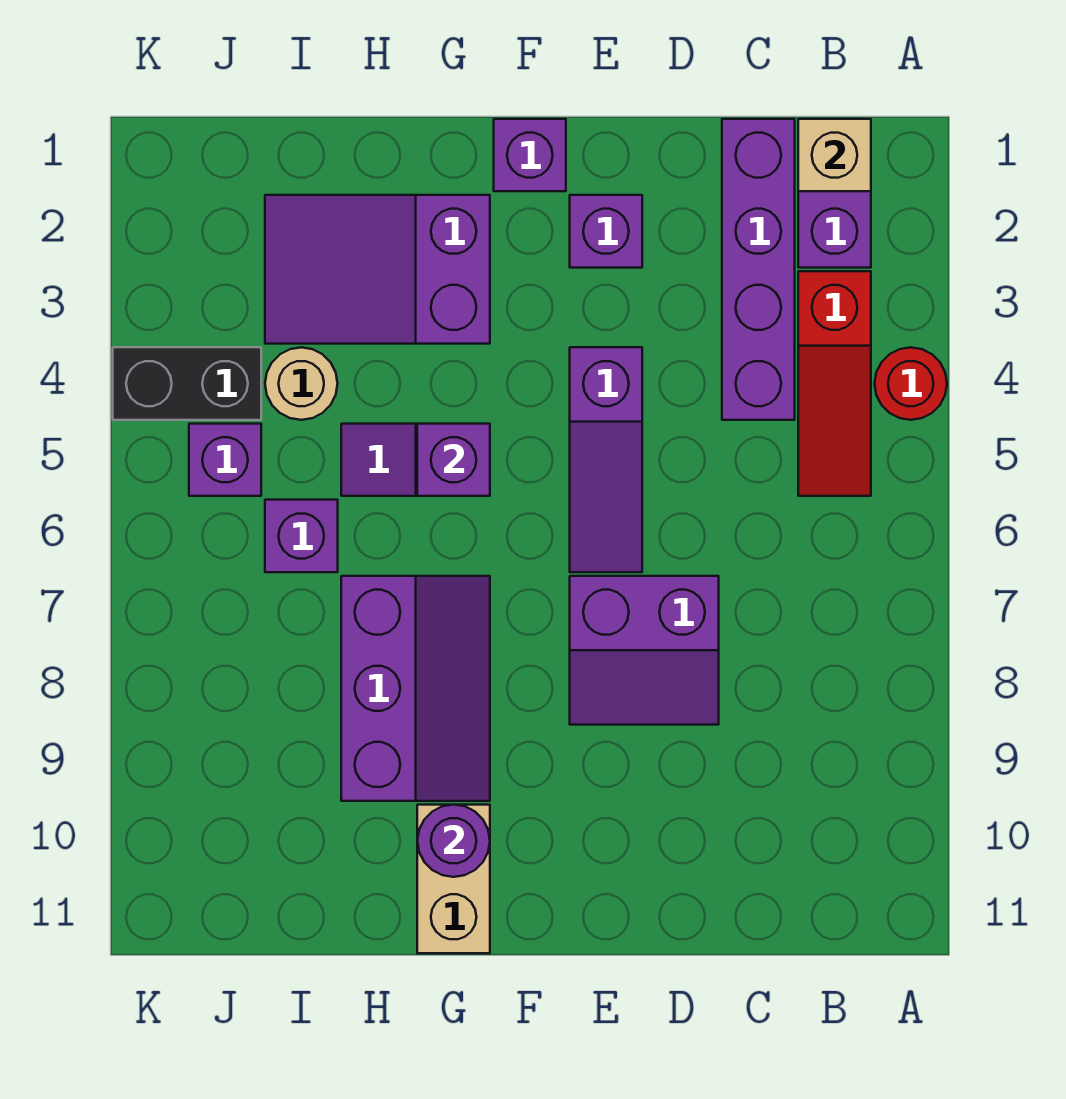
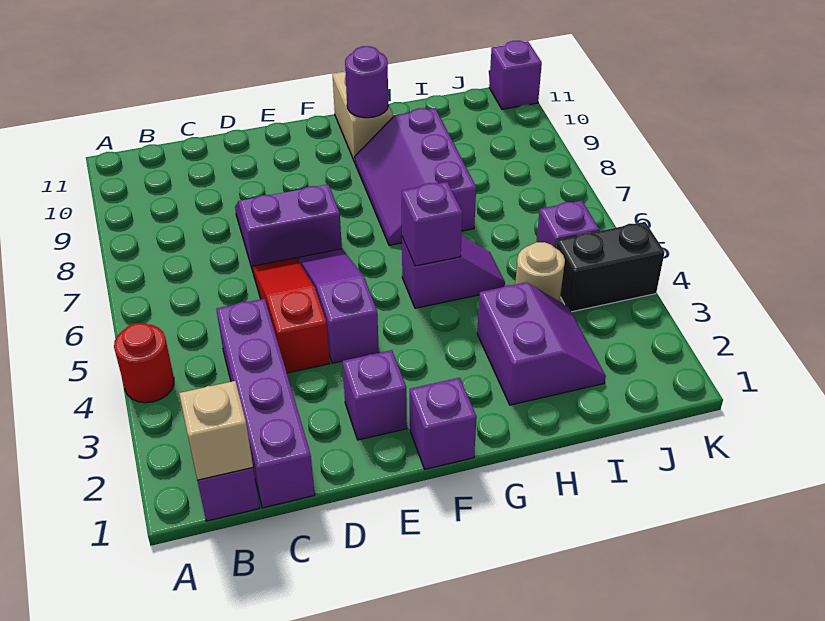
red slope B3:B5 level 1 top 3 -> red slope D4:D6 level 1 top 4
purple slope G2:I3 level 1 top G -> purple slope H2:I3 level 1 top H
purple brick I6 level 1 -> purple brick K11 level 1

